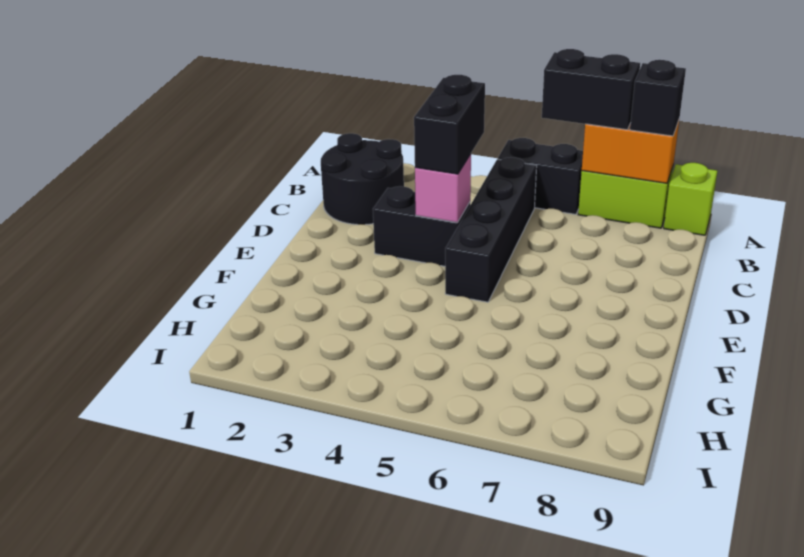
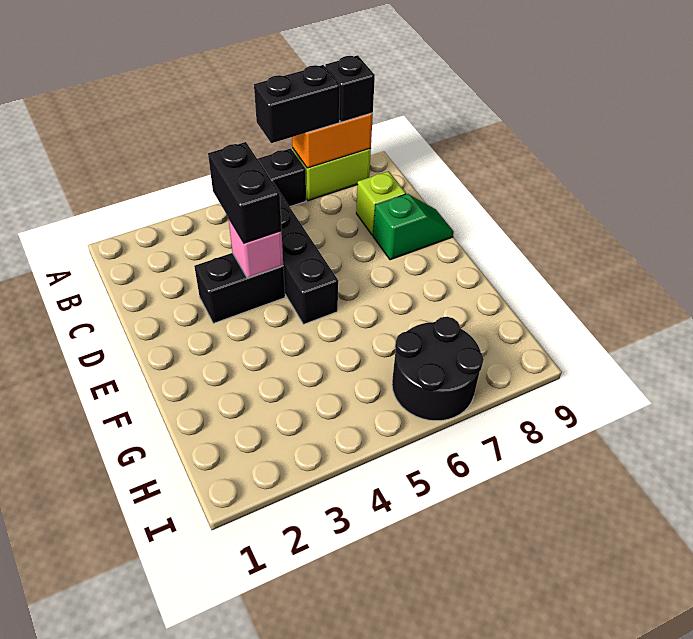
lime brick A9 level 1 -> lime brick C8 level 1
black round brick B1:C2 level 1 -> black round brick H6:I7 level 1
none -> green slope D8:D9 level 1 top 8

